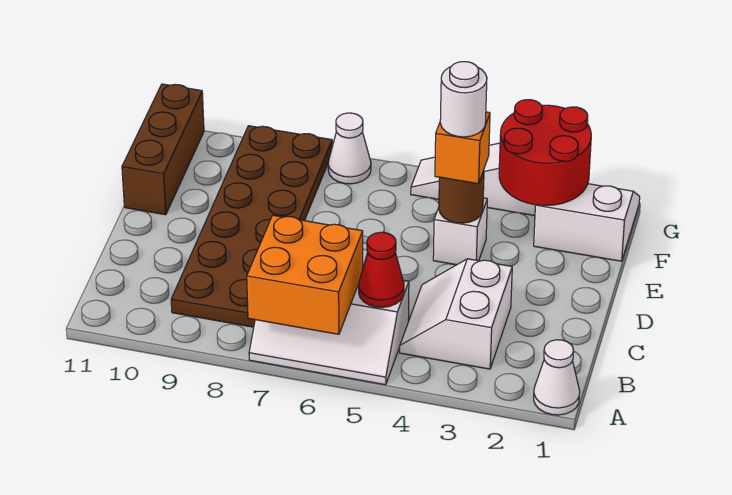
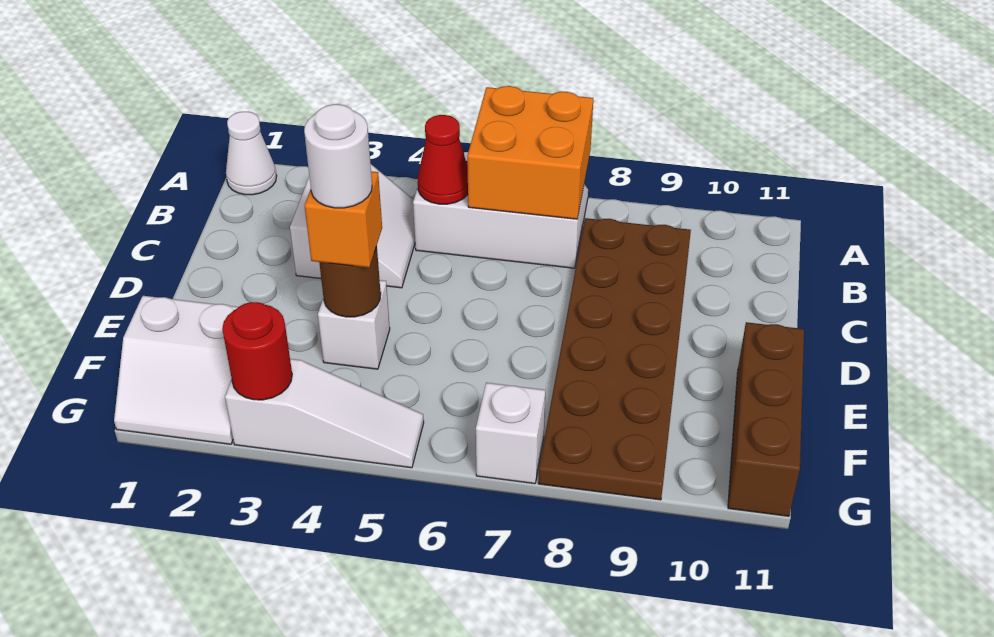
red round brick F2:G3 level 2 -> red round brick G3 level 2
white cone G7 level 1 -> white brick G7 level 1

